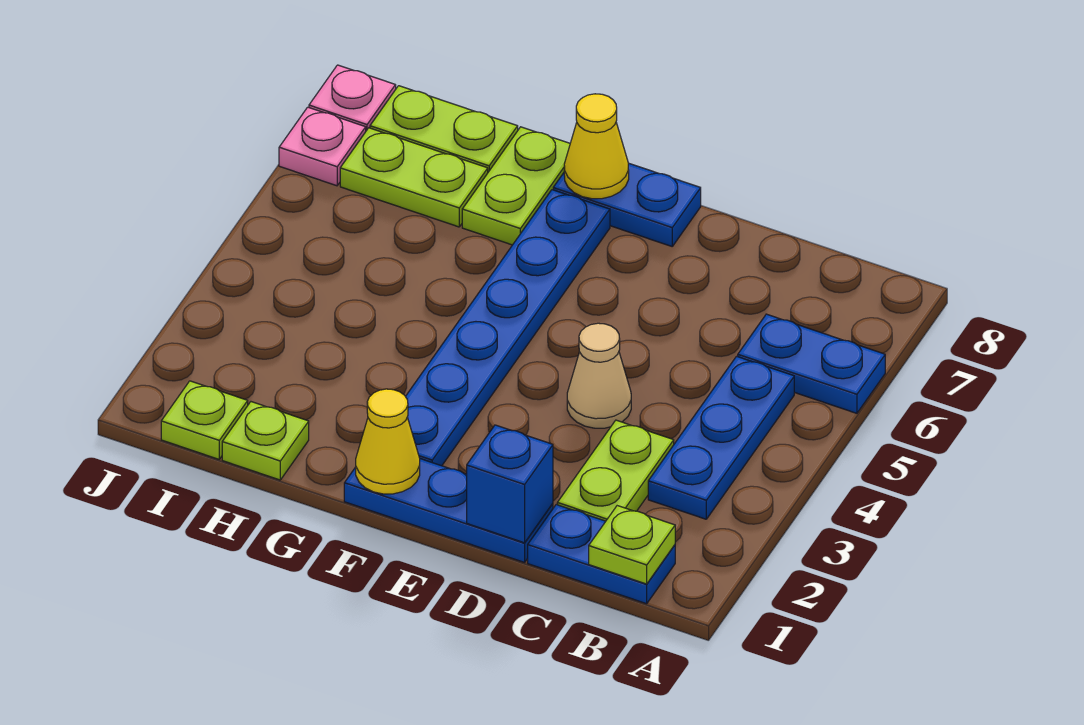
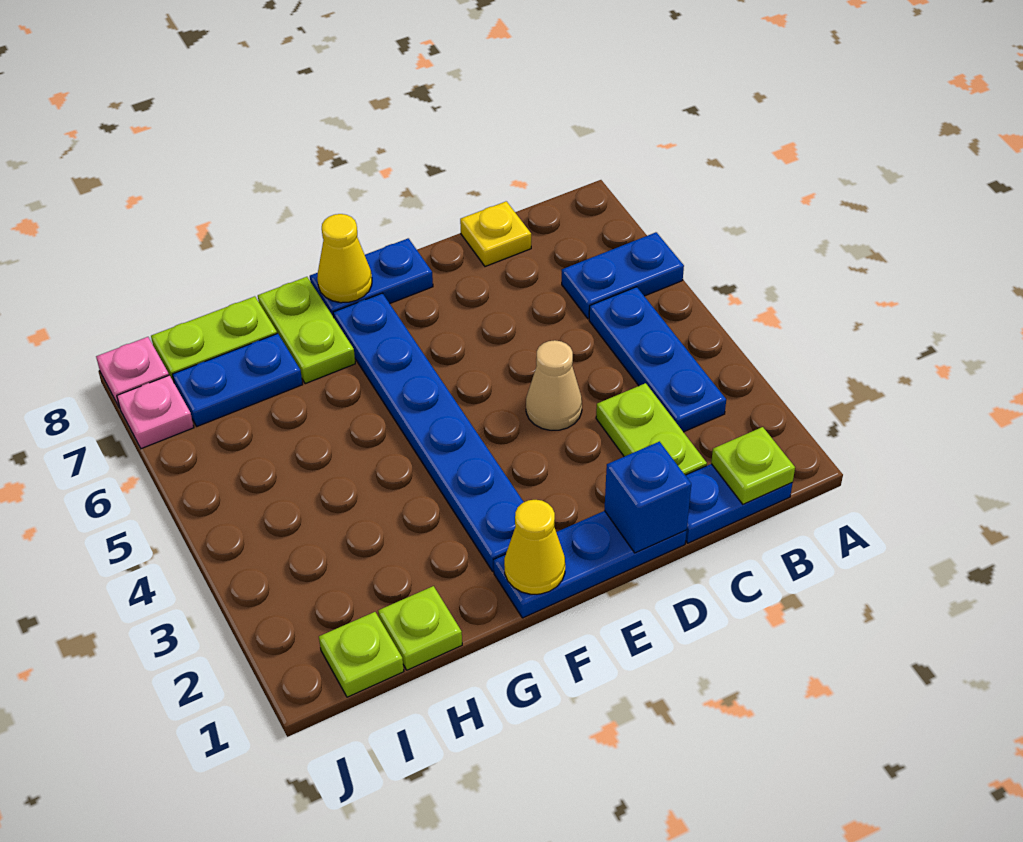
none -> yellow plate C8 level 1
lime plate H7:I7 level 1 -> blue plate H7:I7 level 1

